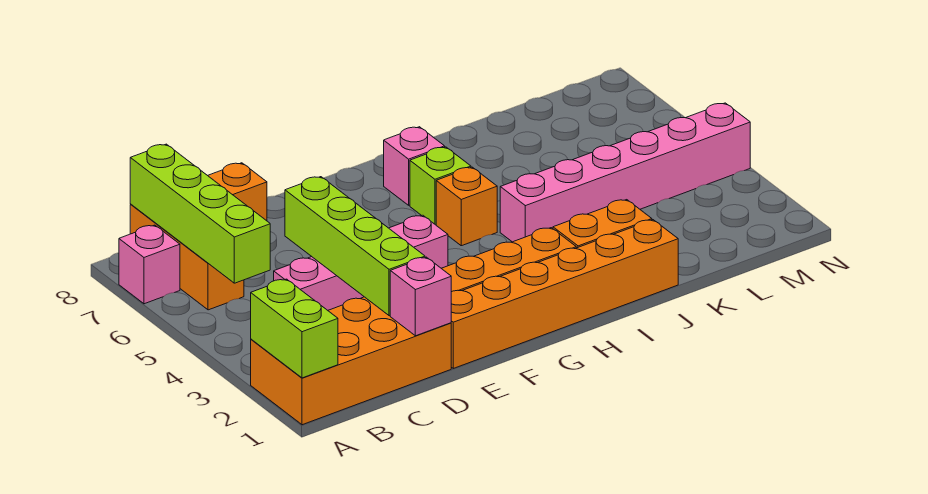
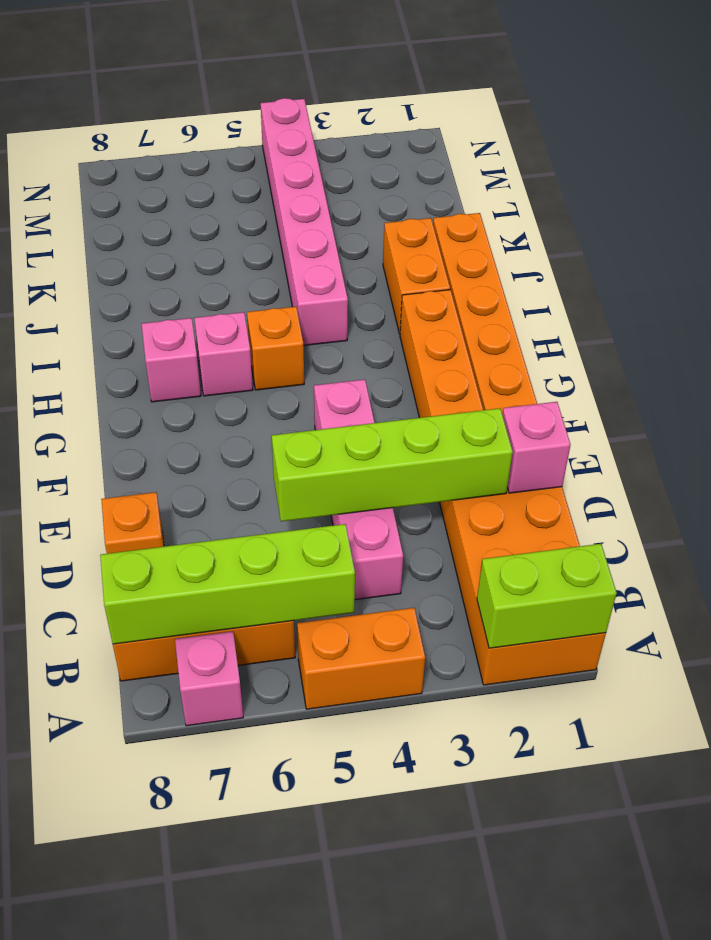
none -> orange brick A4:A5 level 1
lime brick H6 level 1 -> pink brick H6 level 1

